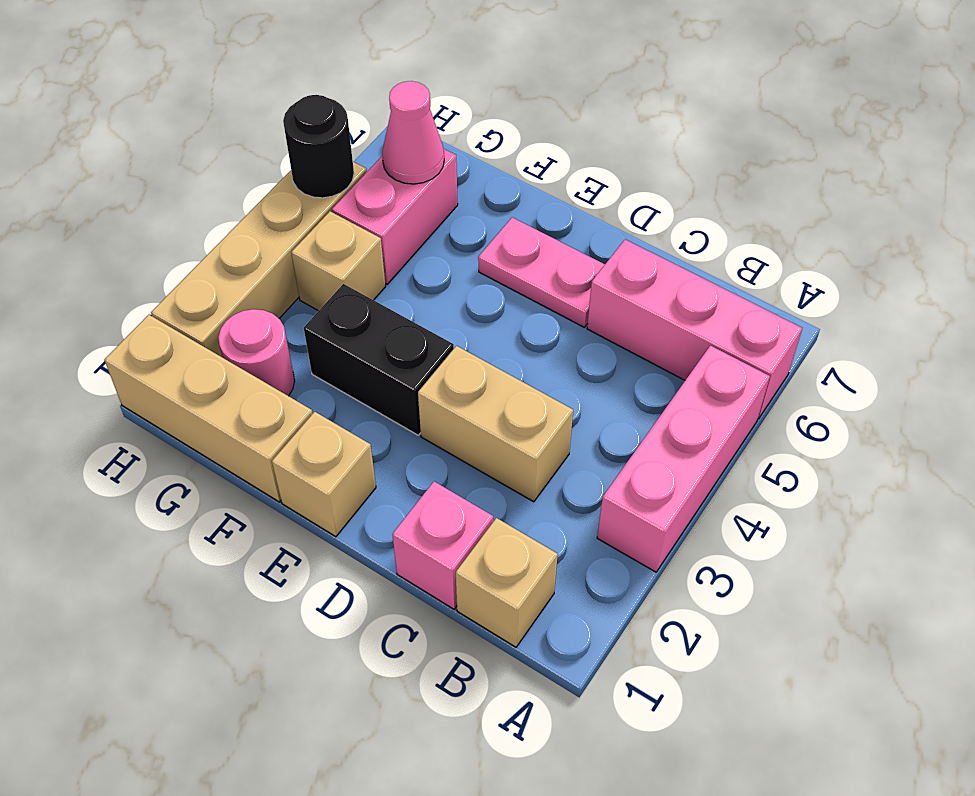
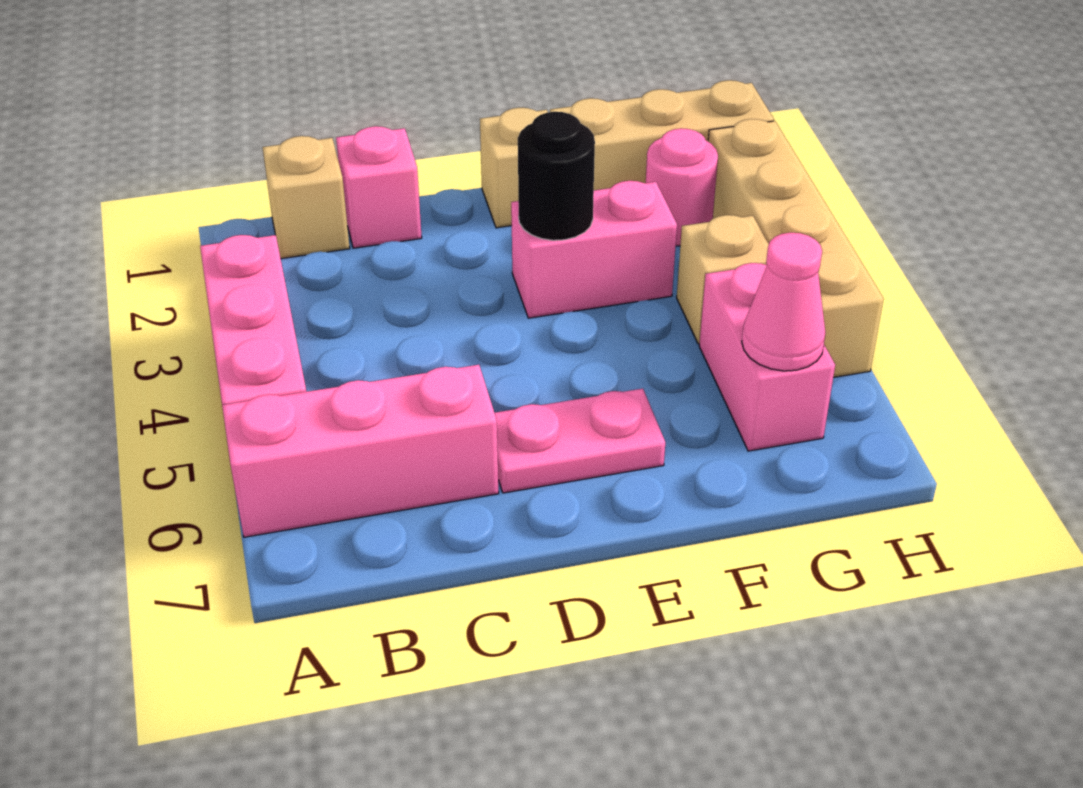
tan brick C3:D3 level 1 -> none
black brick E3:F3 level 1 -> pink brick E3:F3 level 1
black round brick H5 level 2 -> black round brick E3 level 2

